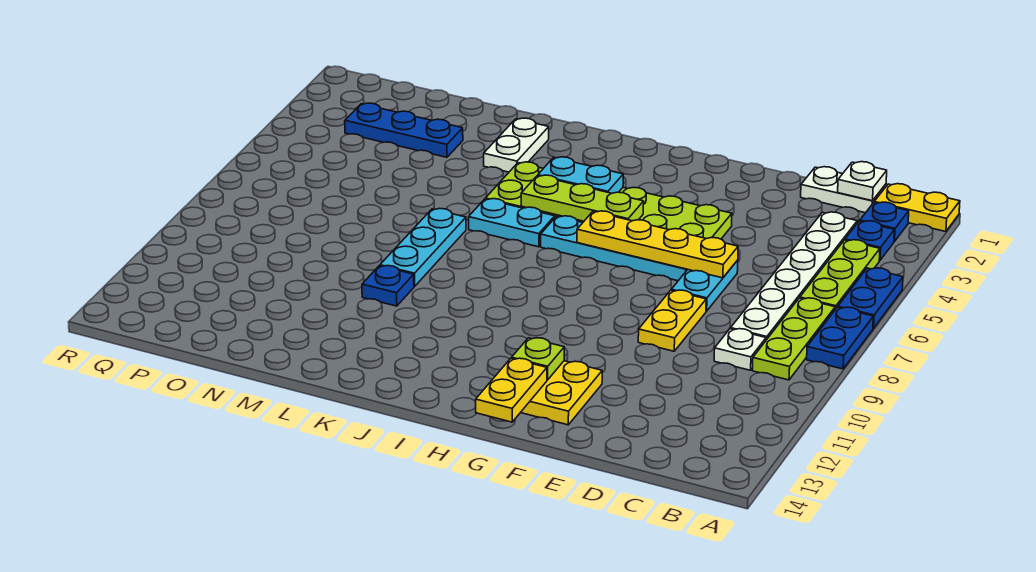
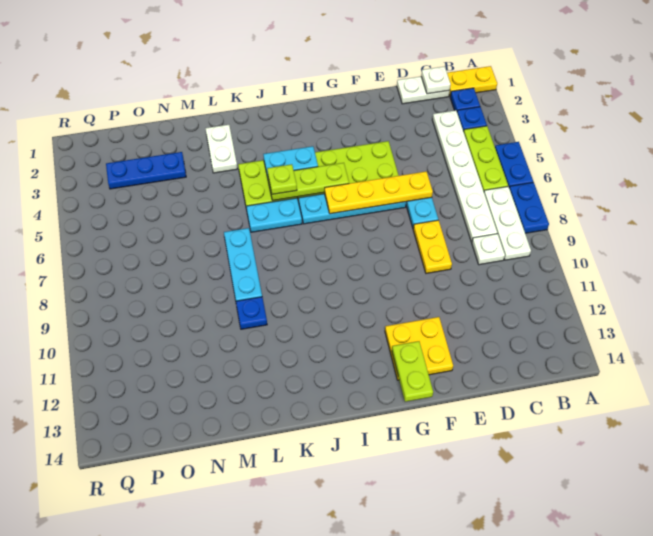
lime plate B7:B9 level 1 -> white plate B7:B9 level 1
lime plate G12 level 2 -> lime plate J5 level 3
yellow plate G13:G14 level 2 -> lime plate G13:G14 level 2

